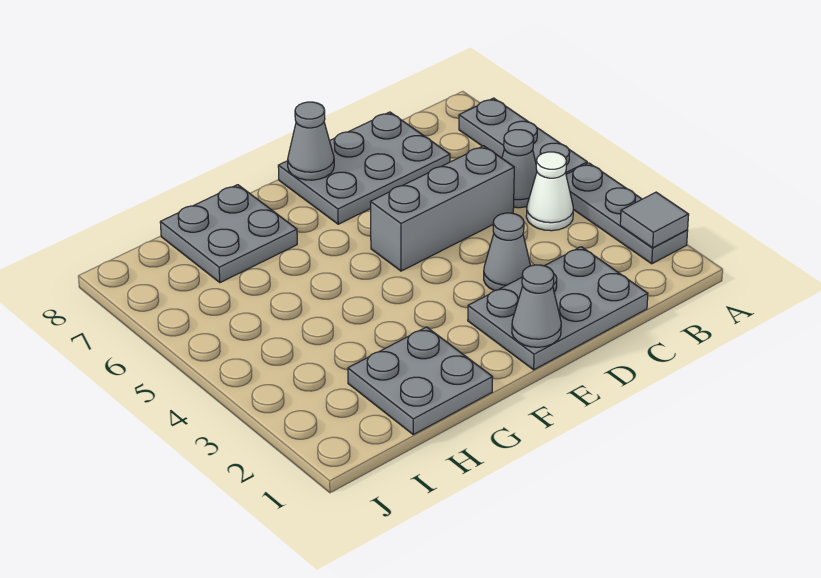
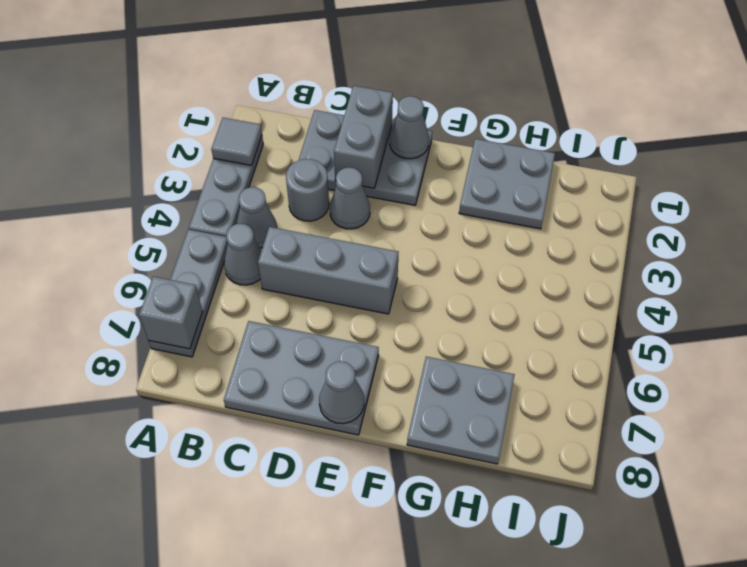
none -> grey brick A7 level 2
white cone B4 level 1 -> grey cone B4 level 1
none -> grey round brick C3 level 1
none -> grey brick D1:D2 level 2

